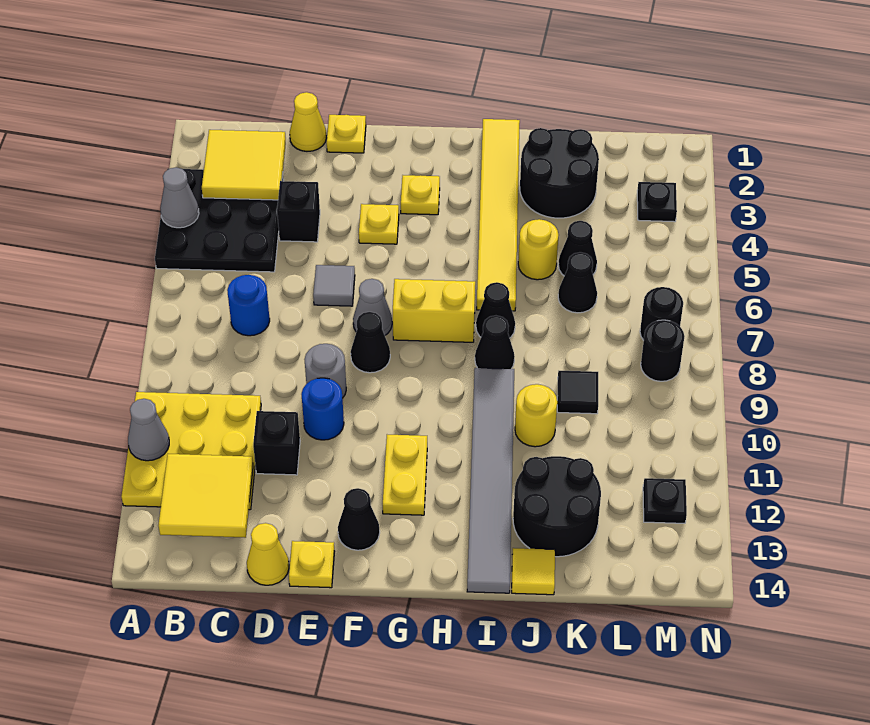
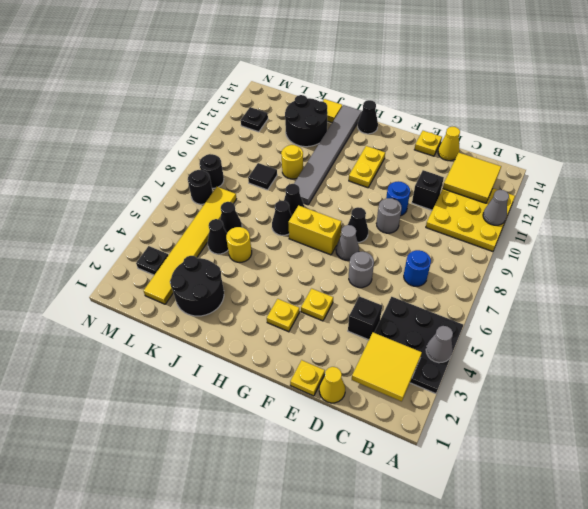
grey tile E6 level 1 -> grey round brick E6 level 1
black cone F13 level 1 -> black cone H14 level 1
yellow tile I1:I6 level 1 -> yellow tile L2:L7 level 1

